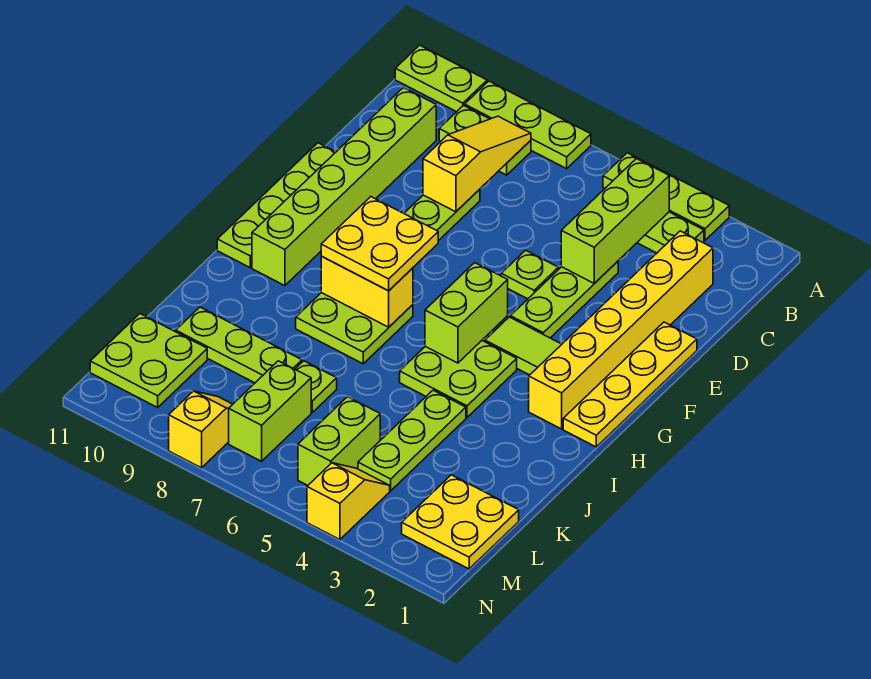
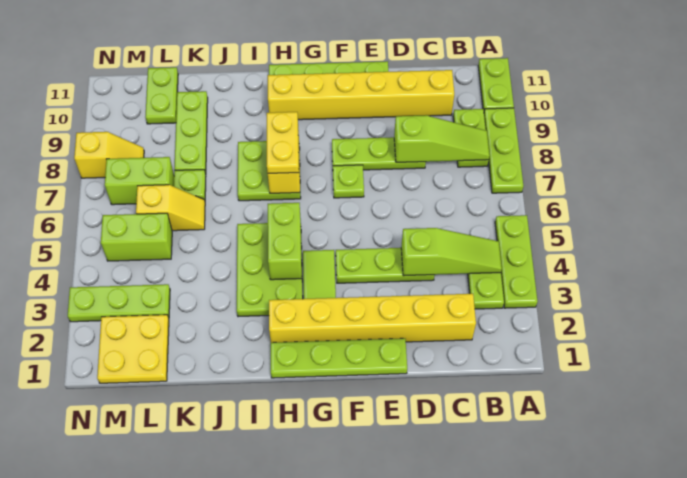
lime brick B4:D4 level 2 -> lime slope B4:D4 level 2 top D
yellow slope B8:D8 level 2 top D -> lime slope B8:D8 level 2 top D
lime brick C10:H10 level 1 -> yellow brick C10:H10 level 1
yellow plate E1:H1 level 1 -> lime plate E1:H1 level 1
lime plate E5 level 1 -> lime plate F7 level 1
lime brick G5:H5 level 2 -> lime brick H4:H5 level 2
yellow plate G7:H8 level 3 -> yellow plate H7:H8 level 3
lime plate H4:I5 level 1 -> lime plate H3:I5 level 1
lime plate J4:L4 level 1 -> lime plate L3:N3 level 1
lime plate L10:M11 level 1 -> lime plate L10:L11 level 1
yellow slope M4:N4 level 1 top N -> yellow slope K6:L6 level 1 top L

